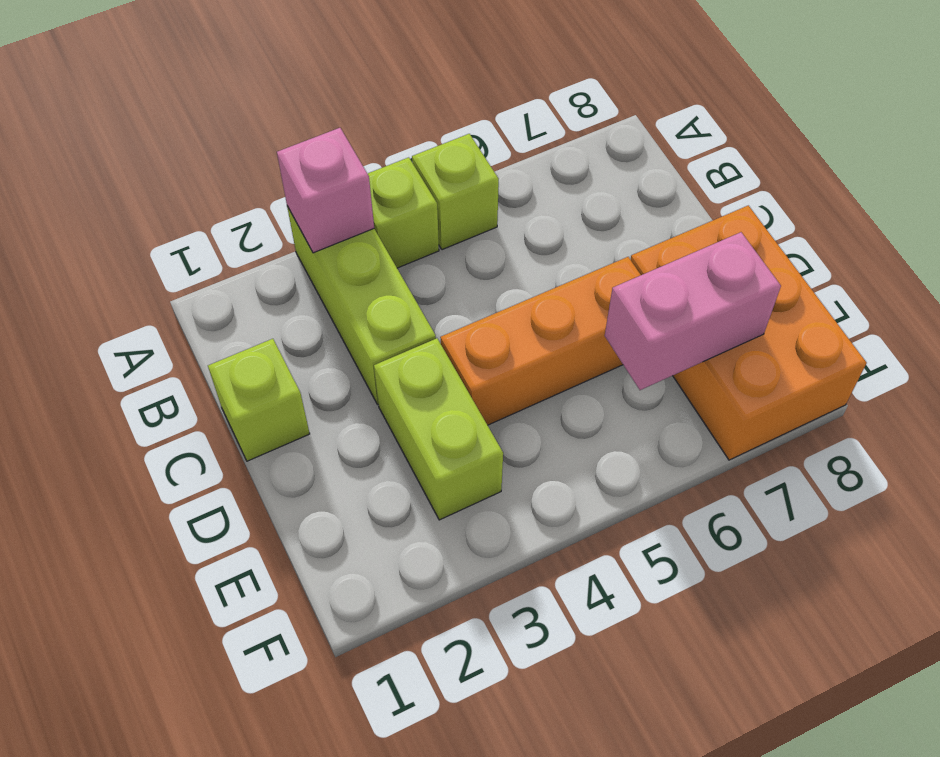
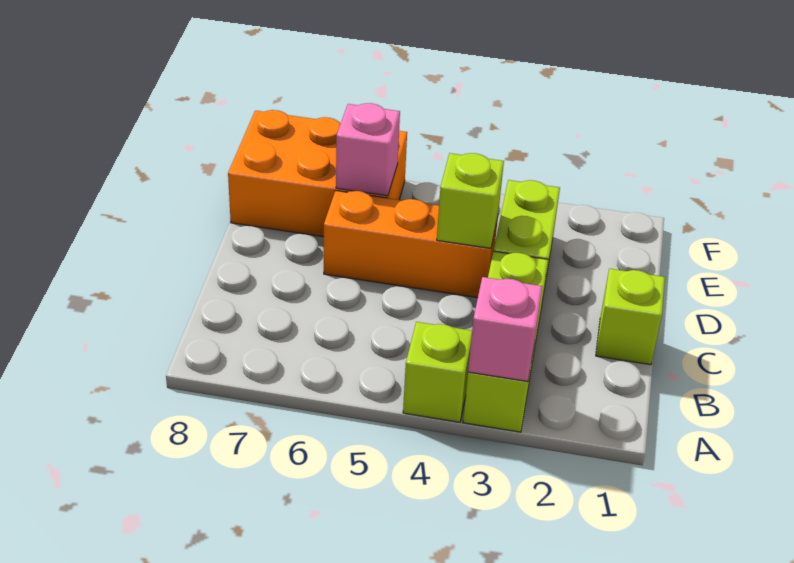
lime brick A5 level 1 -> lime brick D4 level 2
orange brick D7:F8 level 1 -> orange brick E6:F8 level 1
pink brick E6:E7 level 2 -> pink brick E6 level 2

